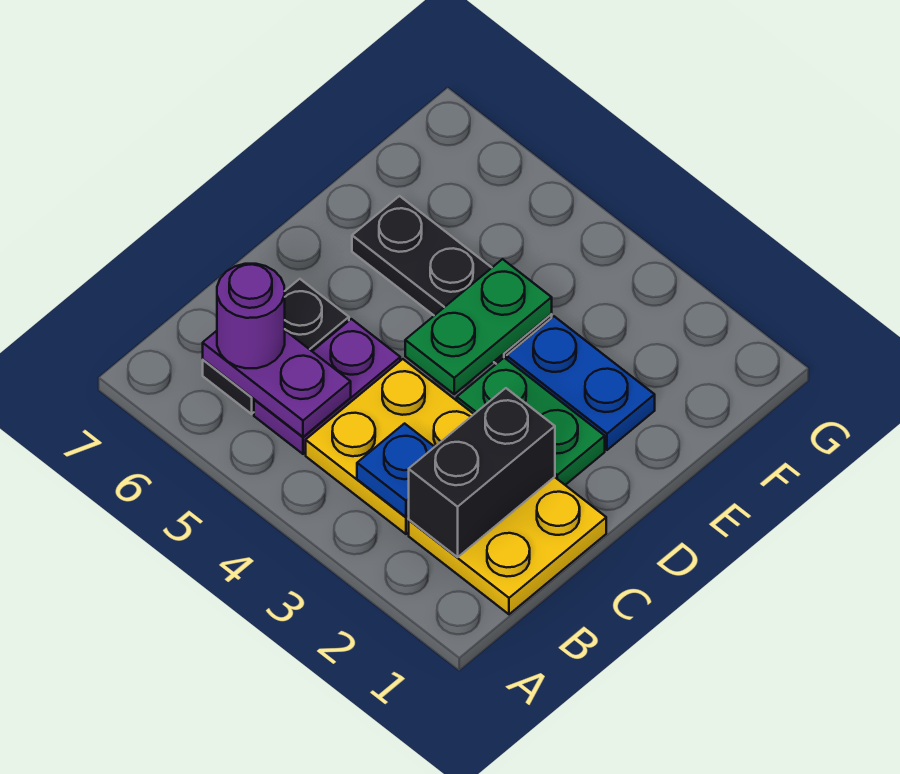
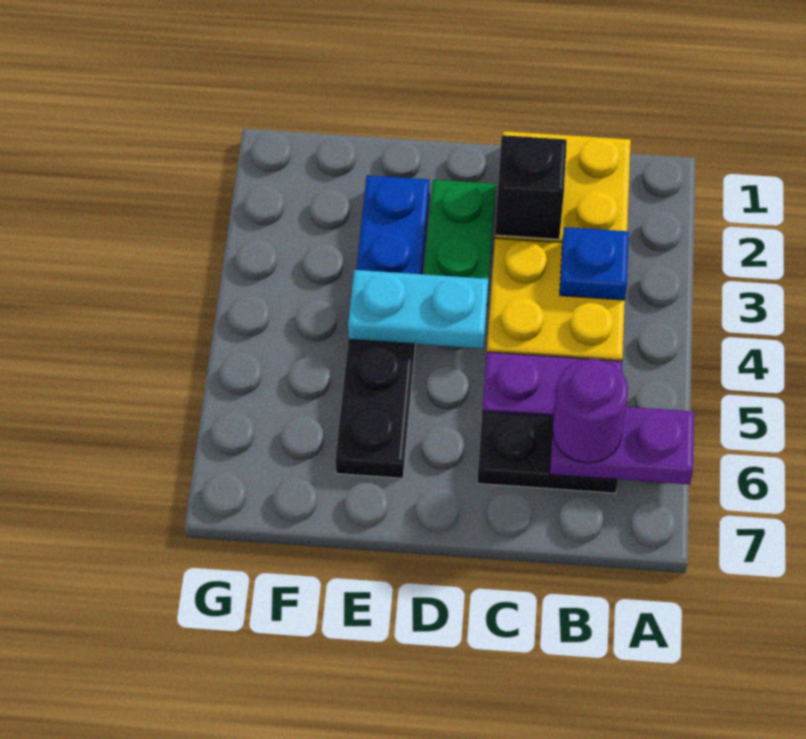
black brick B2:C2 level 2 -> black brick C2 level 2
purple plate B5:B6 level 2 -> purple plate A6:B6 level 2
green plate D4:E4 level 2 -> cyan plate D4:E4 level 2

